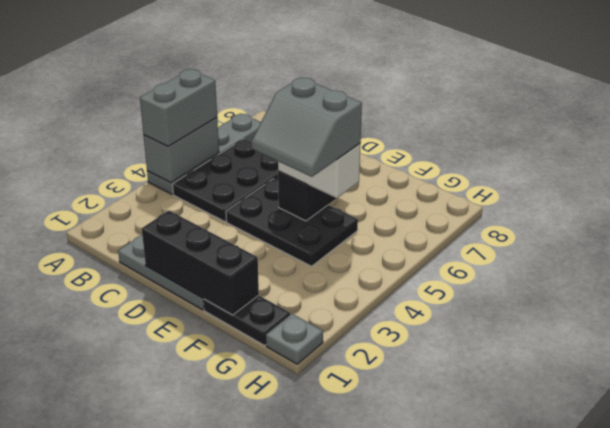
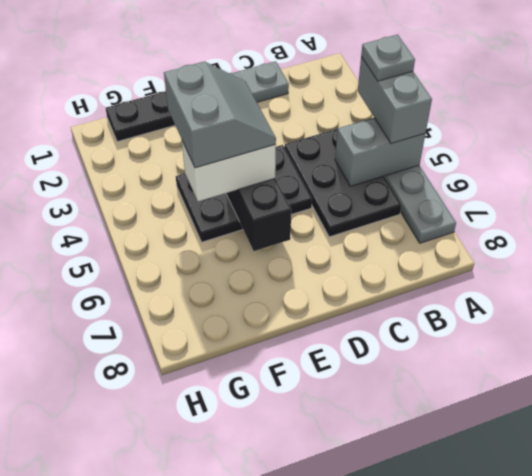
grey brick A4:A5 level 2 -> grey brick A5:B5 level 2
black brick D1:F1 level 2 -> none
grey slope E4:F5 level 4 top 5 -> grey slope E4:F5 level 4 top F
grey plate H1 level 1 -> grey plate A4 level 4

